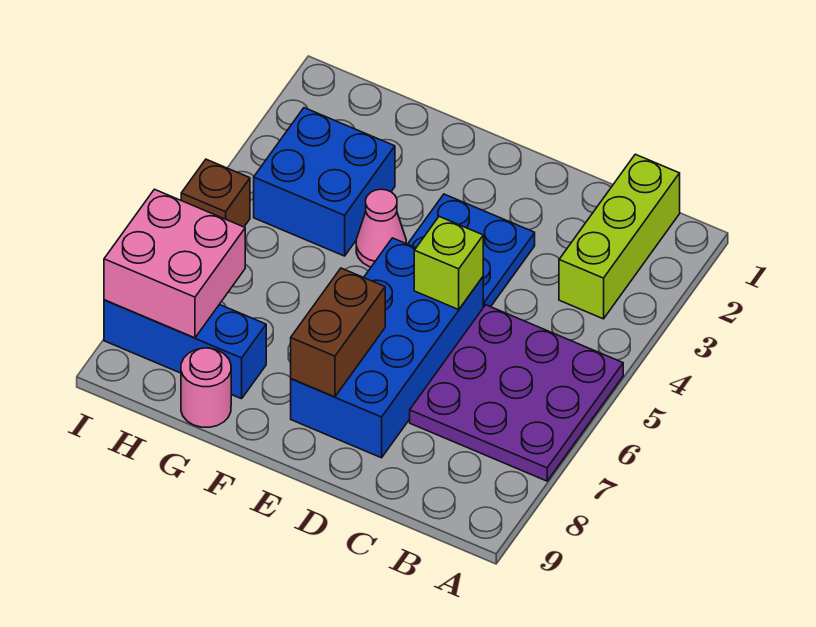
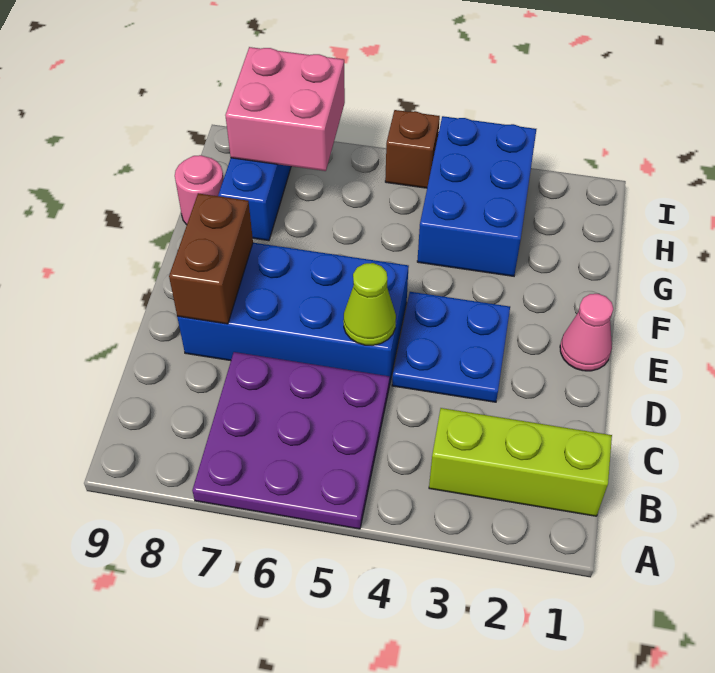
lime brick D5 level 2 -> lime cone D5 level 2
brown brick E7:E8 level 2 -> brown brick D8:E8 level 2
pink cone F4 level 1 -> pink cone E1 level 1
blue brick G3:H4 level 1 -> blue brick G3:I4 level 1

